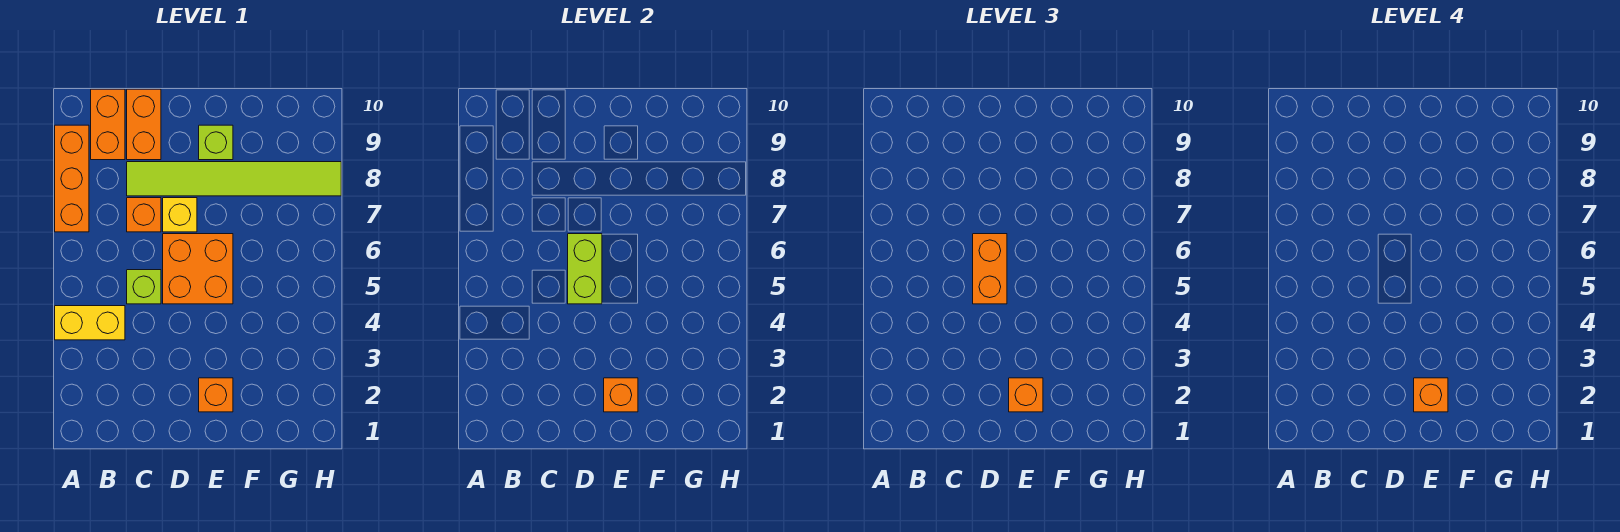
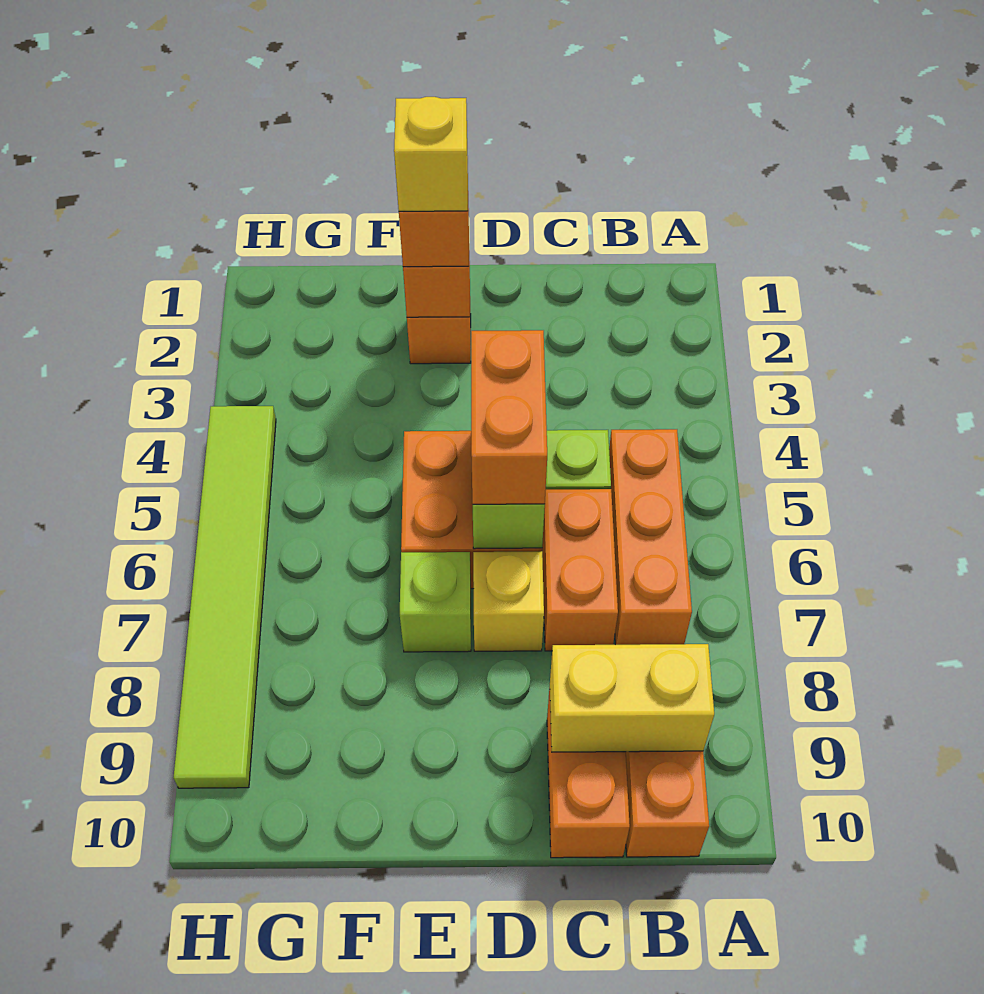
yellow brick A4:B4 level 1 -> yellow brick B9:C9 level 2
orange brick A7:A9 level 1 -> orange brick B5:B7 level 1
orange brick C7 level 1 -> orange brick C6:C7 level 1
lime tile C8:H8 level 1 -> lime tile H4:H9 level 1
orange brick E2 level 4 -> yellow brick E2 level 4
lime brick E9 level 1 -> lime brick E7 level 1

